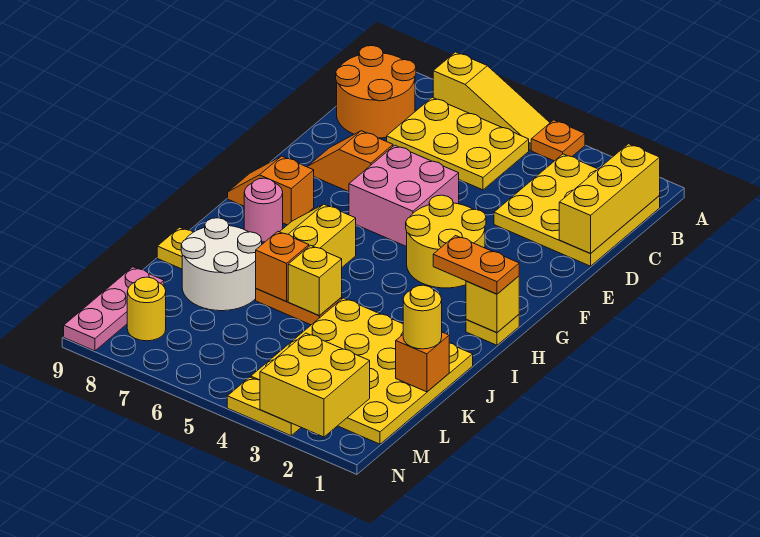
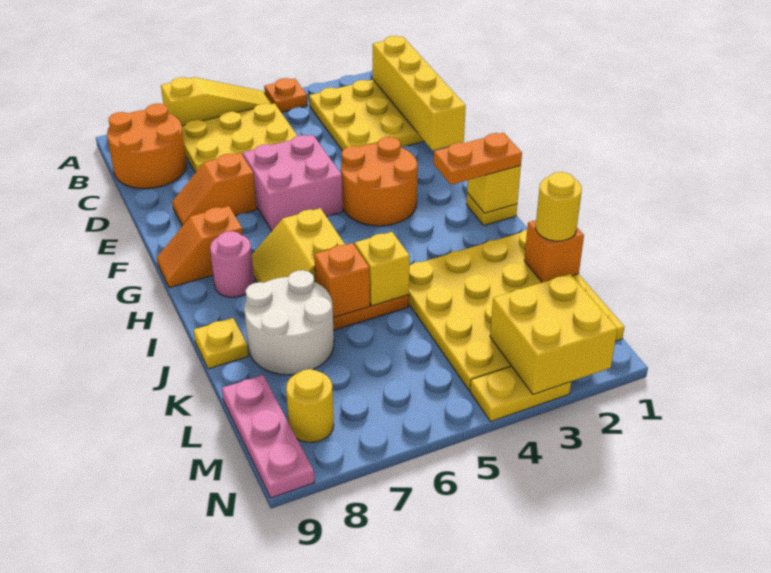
yellow brick B1:D1 level 2 -> yellow brick B1:E1 level 2
yellow round brick F3:G4 level 1 -> orange round brick F3:G4 level 1

